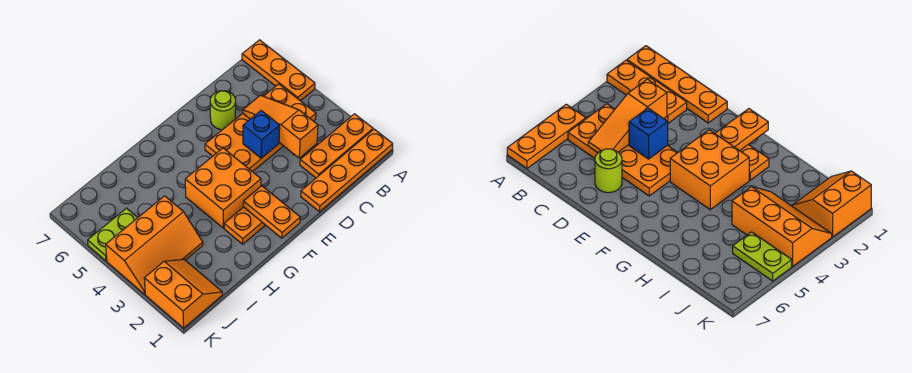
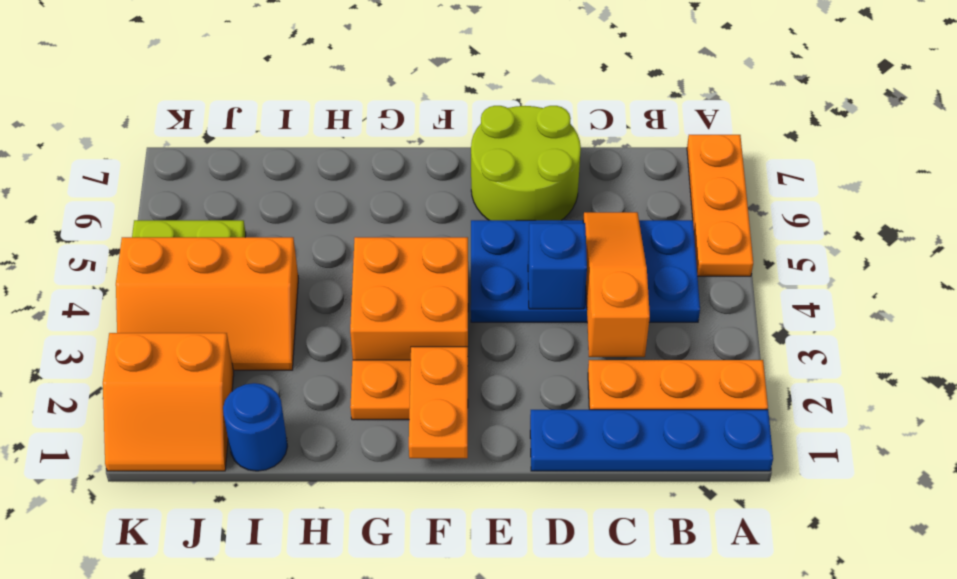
orange plate A1:D1 level 1 -> blue plate A1:D1 level 1
orange plate B4:E5 level 1 -> blue plate B4:E5 level 1
lime round brick D6 level 1 -> lime round brick D6:E7 level 1
none -> blue round brick I1 level 1
orange slope J1:K2 level 1 top K -> orange slope J1:K2 level 1 top 2

